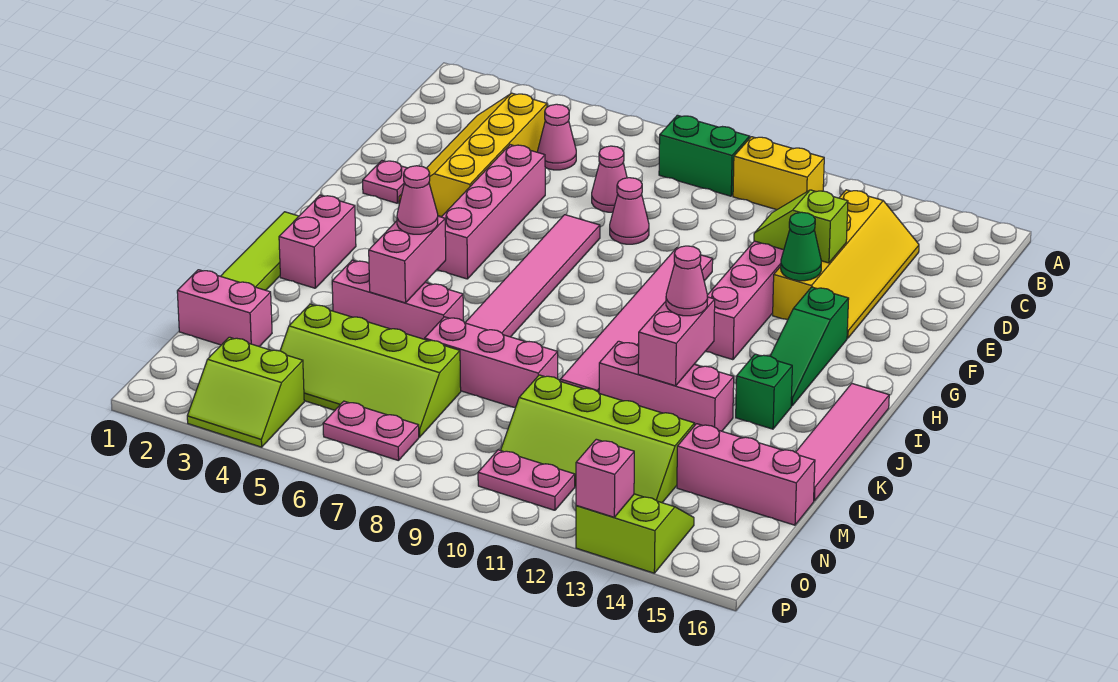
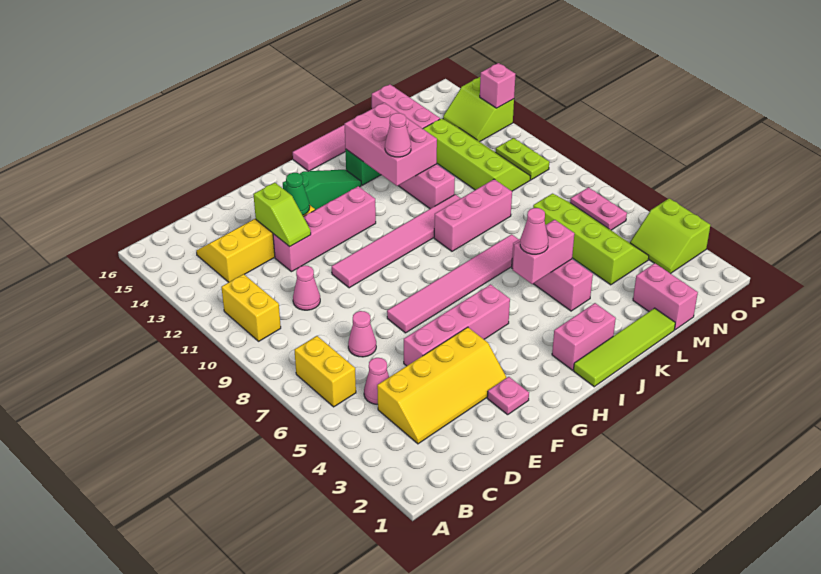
none -> yellow brick B6:B7 level 1
green brick B8:B9 level 1 -> none
pink cone E8 level 1 -> pink cone D10 level 1
pink brick J12:K12 level 2 -> pink brick J12:K14 level 2
pink brick L7:L9 level 1 -> pink brick J9:L9 level 1
lime slope O3:P4 level 1 top O -> lime slope O3:P4 level 1 top P
pink plate O10:O11 level 1 -> lime plate O10:O11 level 1

